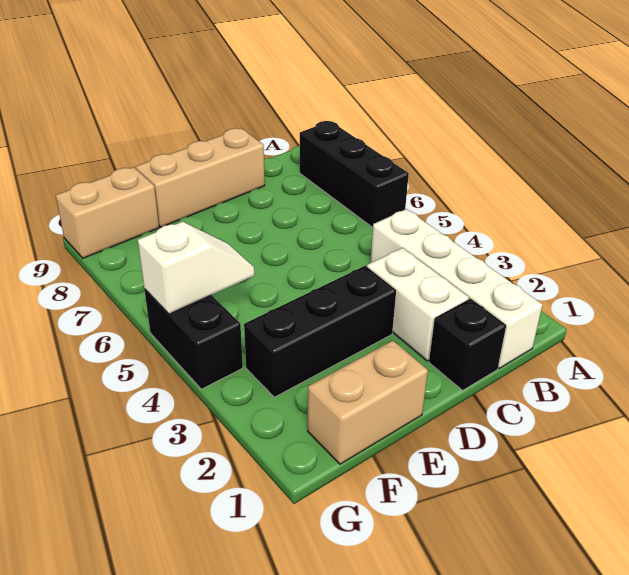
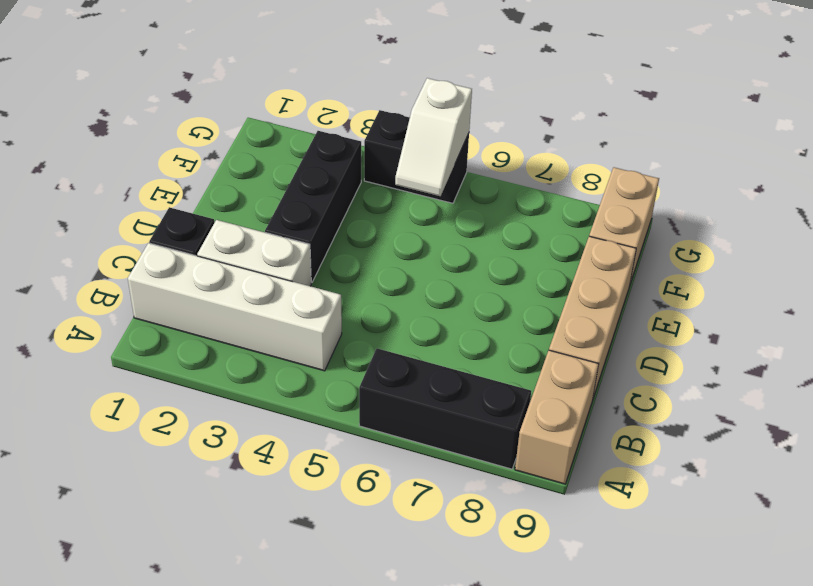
tan brick E1:F1 level 1 -> tan brick A9:B9 level 1

